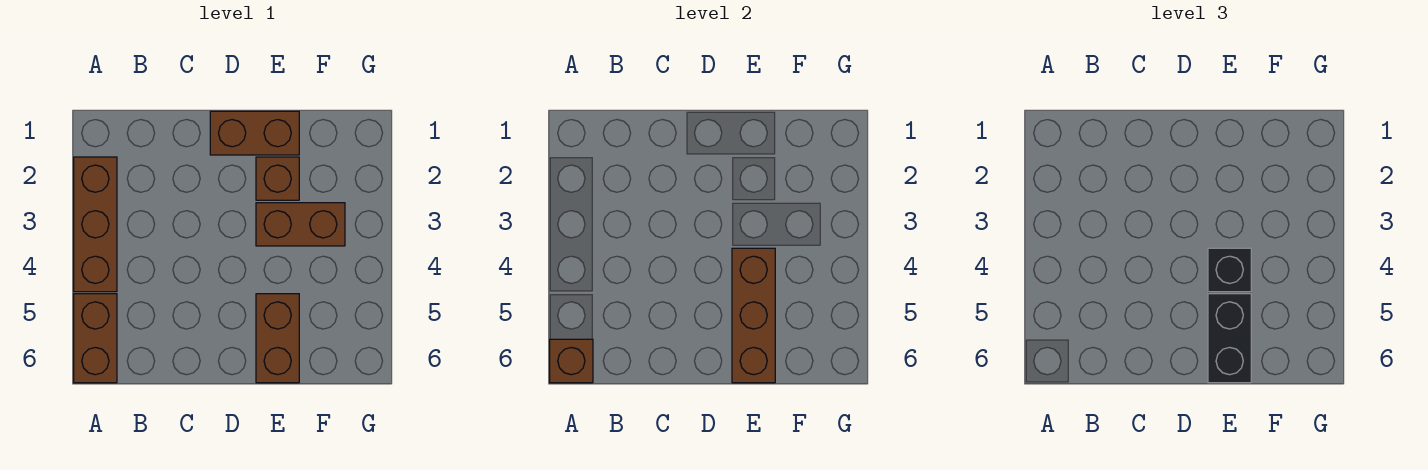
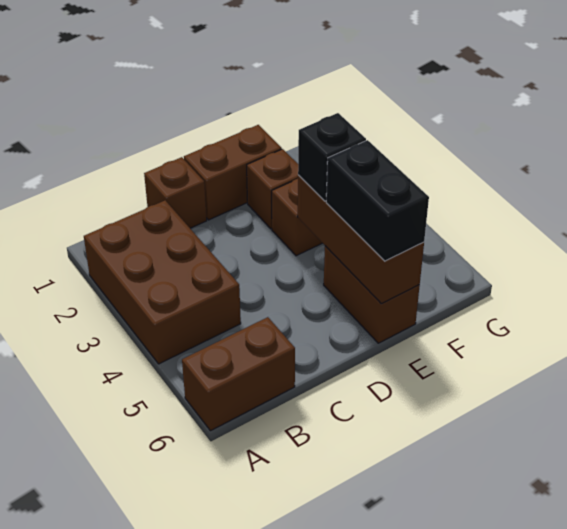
brown brick A2:A4 level 1 -> brown brick A2:B4 level 1
brown brick A5:A6 level 1 -> brown brick A6:B6 level 1
brown brick A6 level 2 -> brown brick C1 level 1

